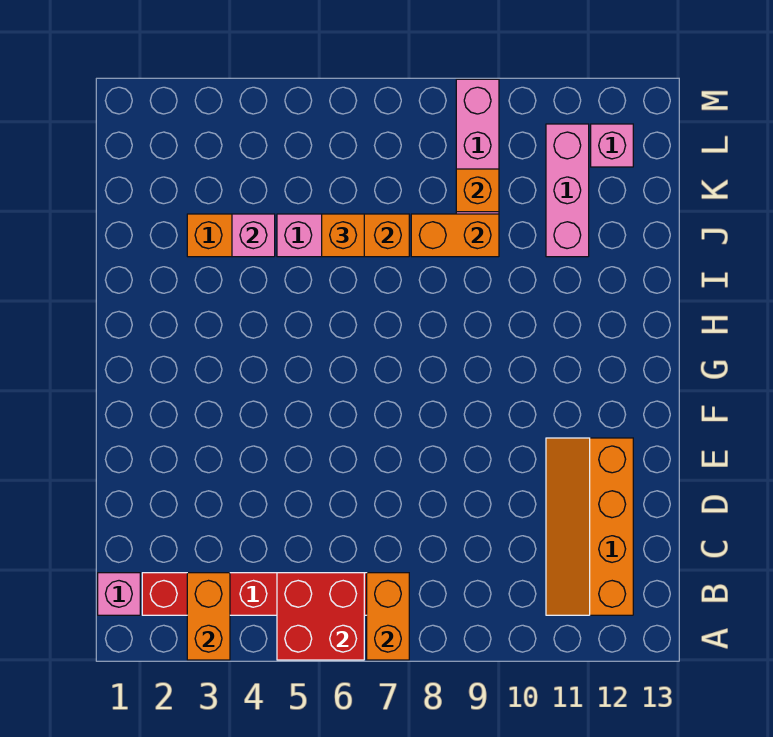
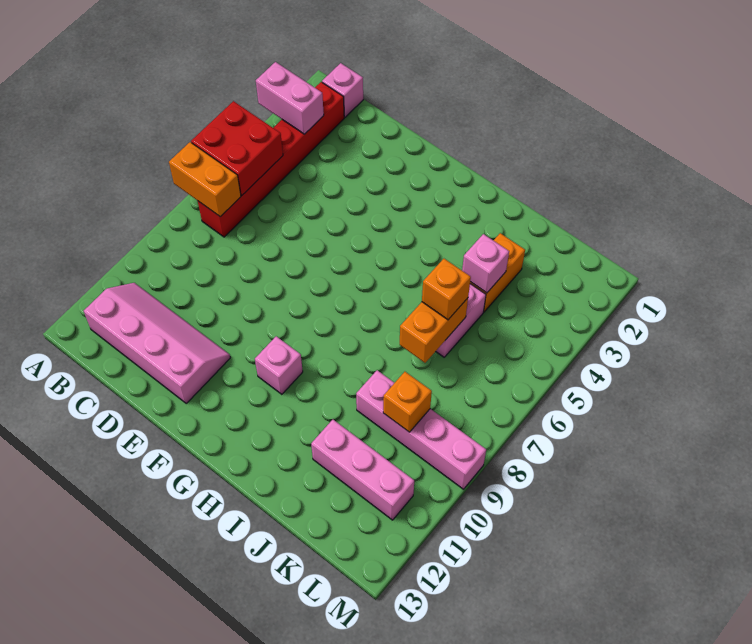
orange brick A3:B3 level 2 -> pink brick A3:B3 level 2
orange slope B11:E12 level 1 top 12 -> pink slope B11:E12 level 1 top 12
orange brick J8:J9 level 2 -> none
pink brick L12 level 1 -> pink brick G10 level 1

